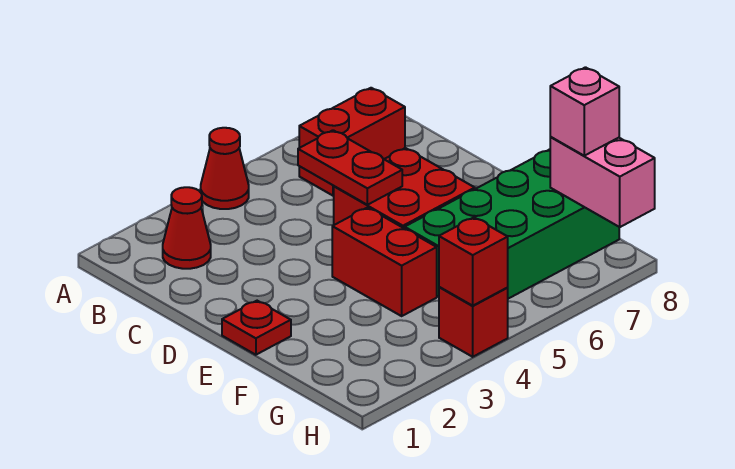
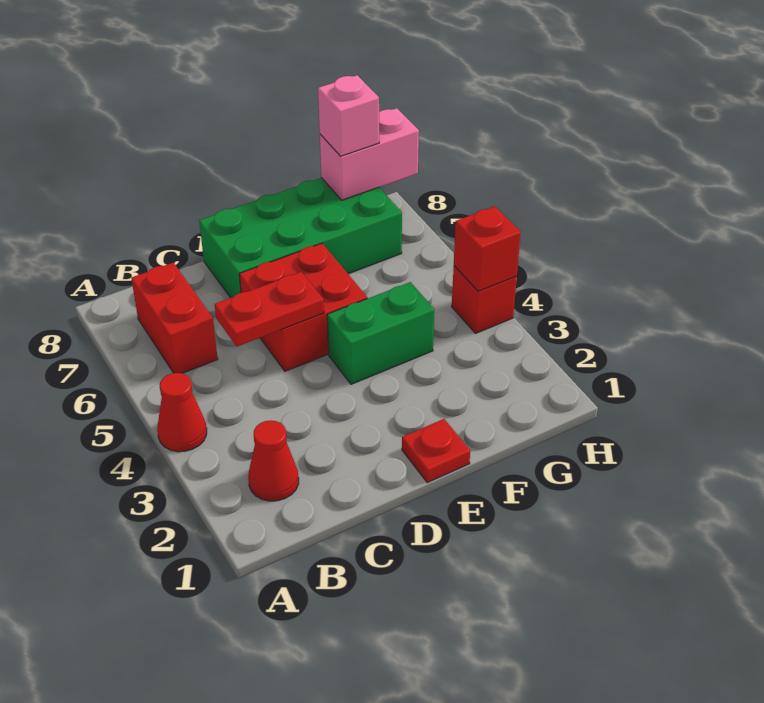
red brick E4:F4 level 1 -> green brick E4:F4 level 1
green brick F5:G8 level 1 -> green brick D7:G8 level 1

